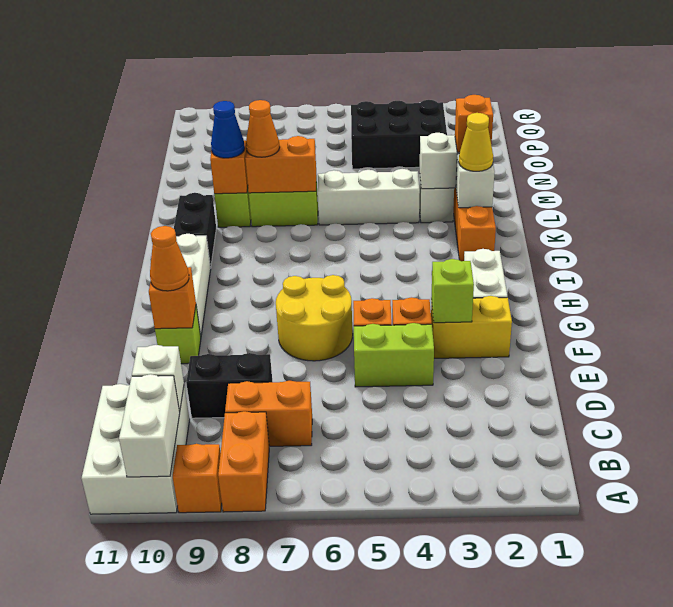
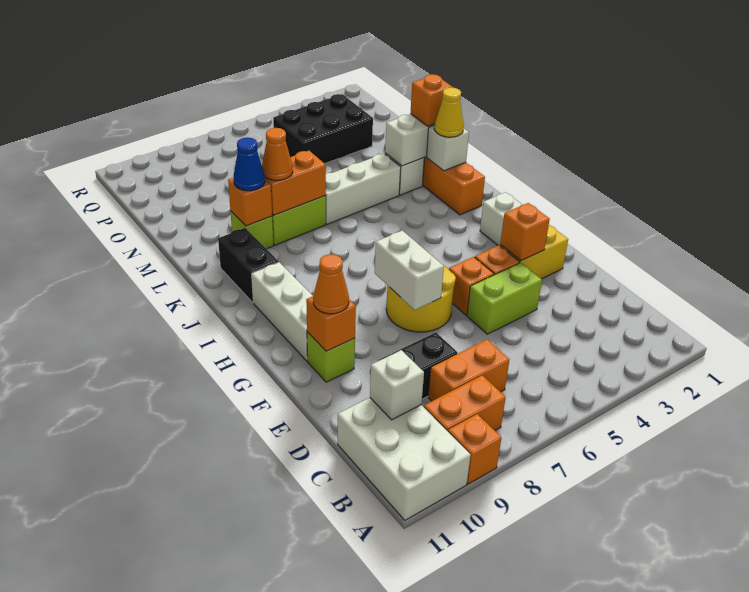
orange brick A8:B8 level 1 -> orange brick B8:B9 level 1
white brick A10:B10 level 2 -> white brick F7:G7 level 2
lime brick F3 level 2 -> orange brick F3 level 2

